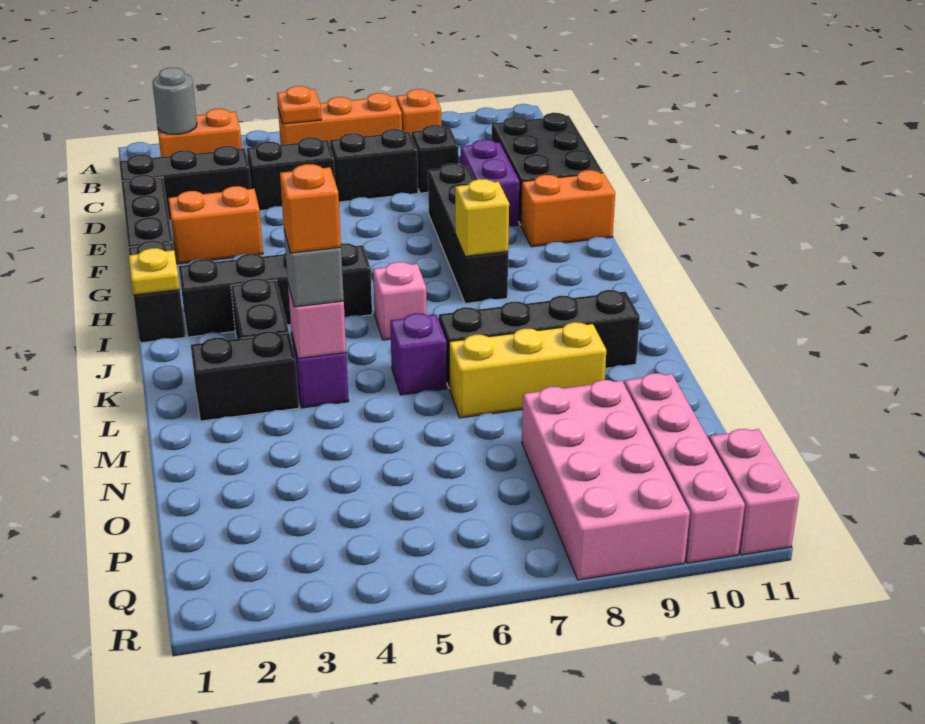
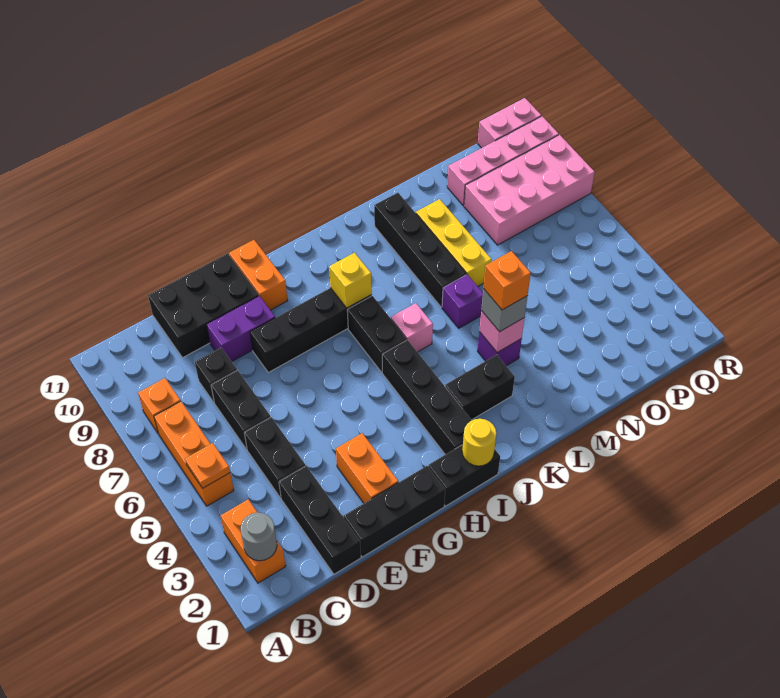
yellow plate I1 level 2 -> yellow round brick I1 level 2
black brick L2:L3 level 1 -> black brick I6:I7 level 1

